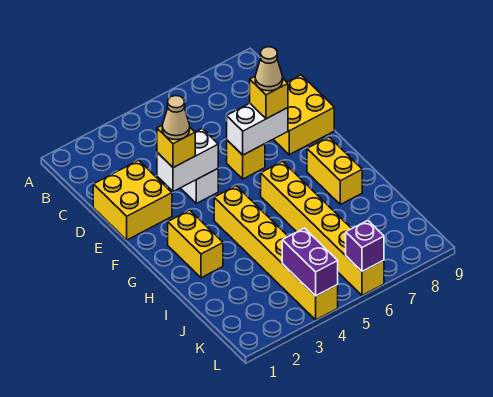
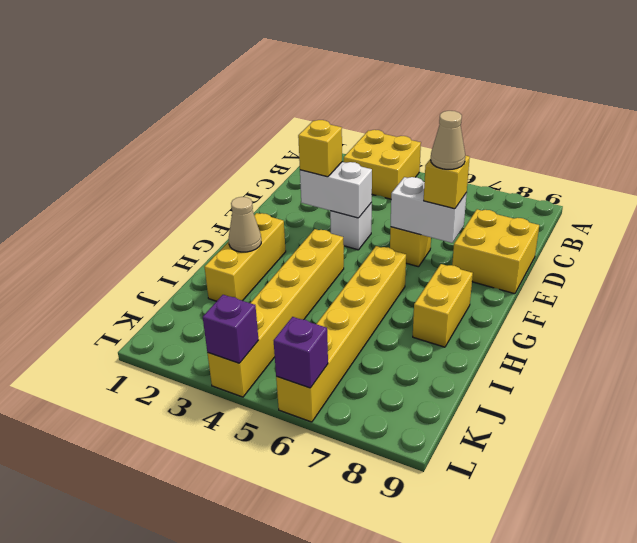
yellow brick D1:E2 level 1 -> yellow brick A3:B4 level 1
tan cone E3 level 4 -> tan cone H2 level 2
yellow brick G2:H2 level 1 -> yellow brick G2:I2 level 1
purple brick K4:L4 level 2 -> purple brick L4 level 2

